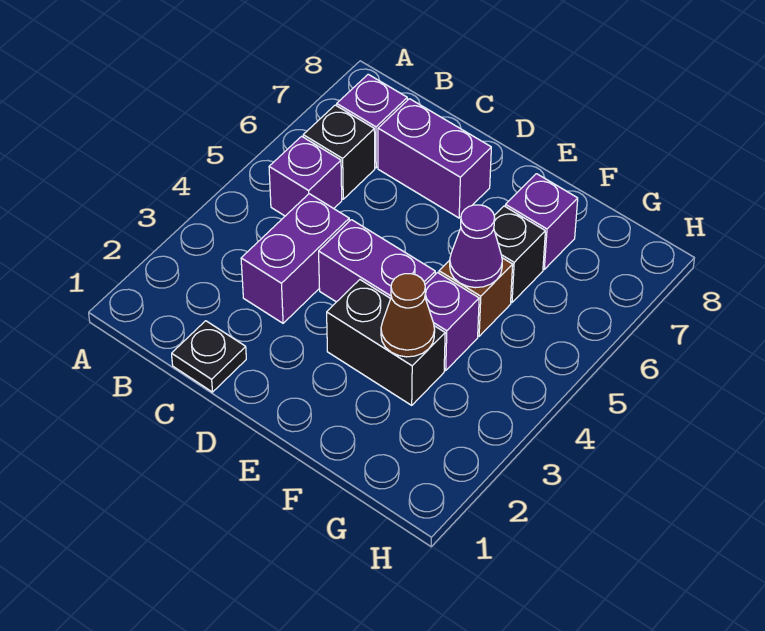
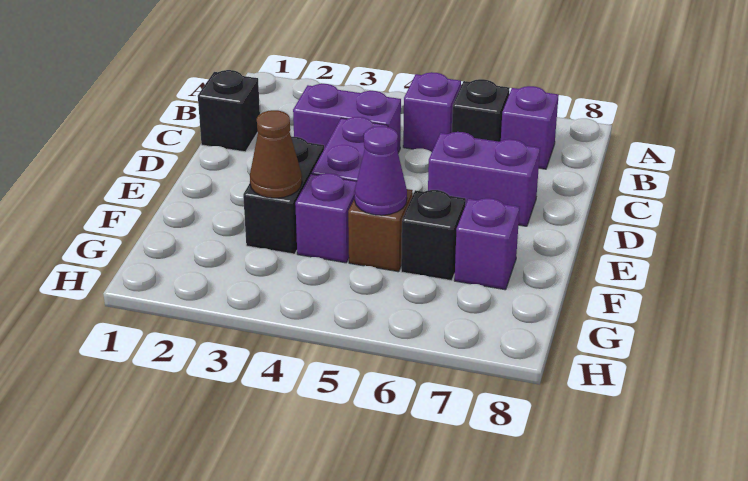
black plate C1 level 1 -> black brick C1 level 1
purple brick C7:D7 level 1 -> purple brick D6:D7 level 1

